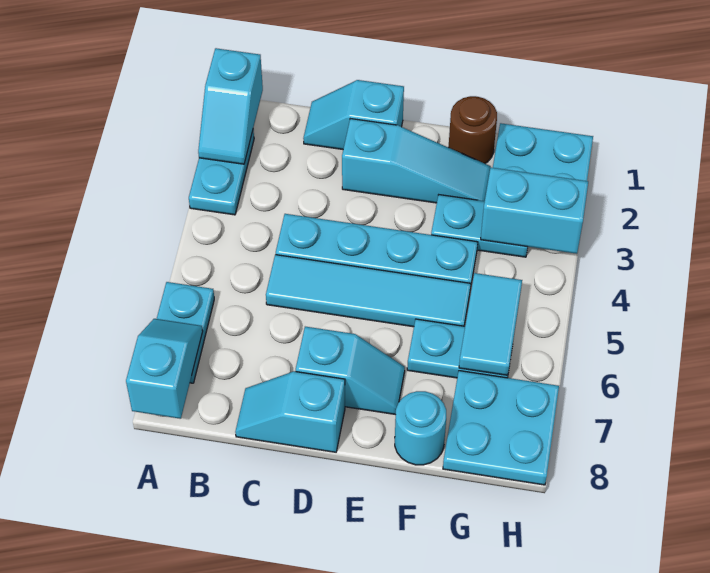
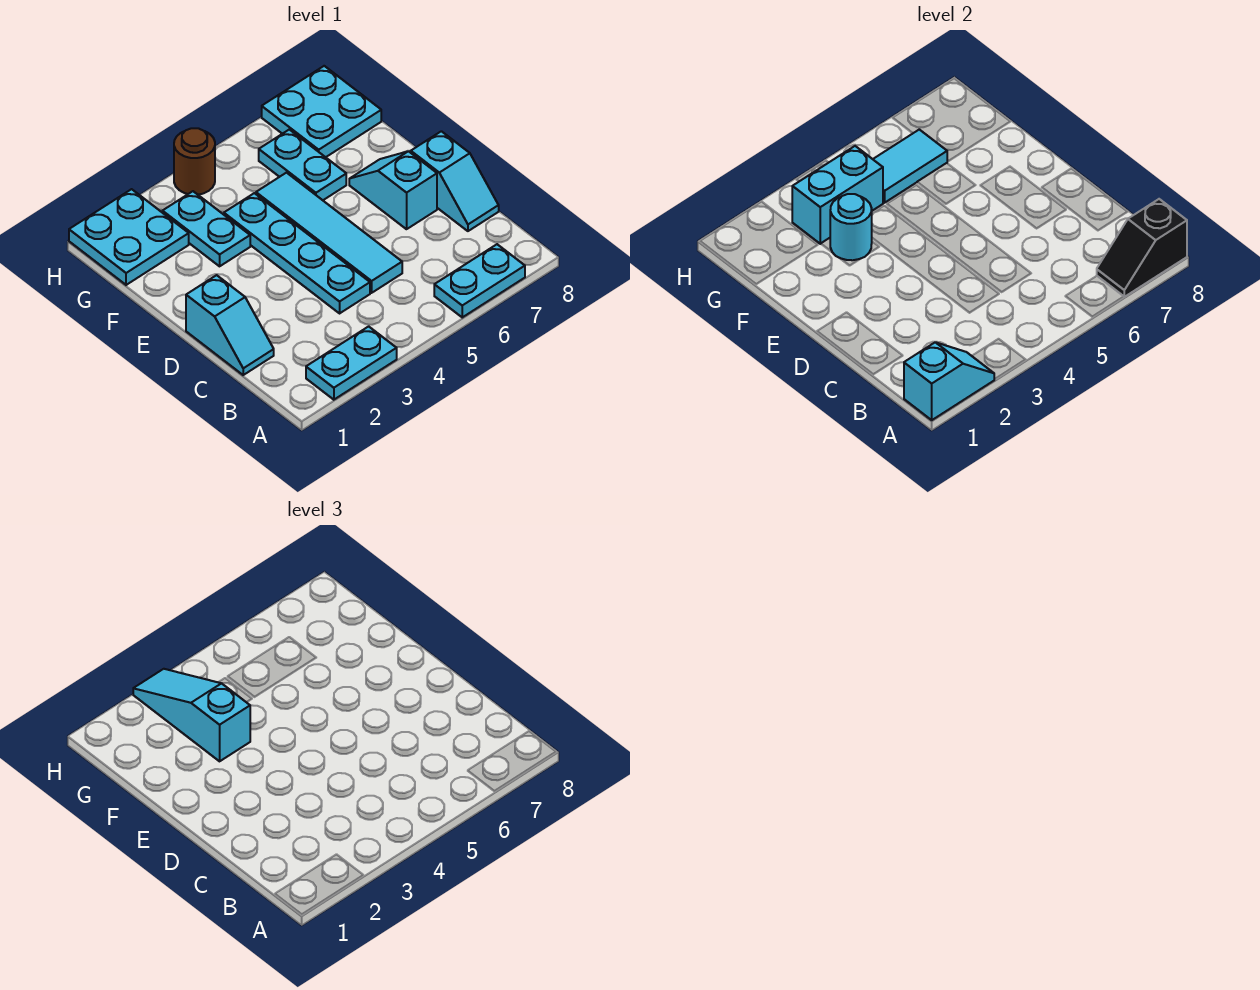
cyan slope A7:A8 level 2 top 8 -> black slope A7:A8 level 2 top 8
cyan slope D2:F2 level 1 top D -> cyan slope F3:H3 level 3 top F
brown round brick F1 level 1 -> brown round brick H4 level 1
cyan round brick F8 level 1 -> cyan round brick F3 level 2
cyan brick G3:H3 level 2 -> cyan brick G3:G4 level 2

